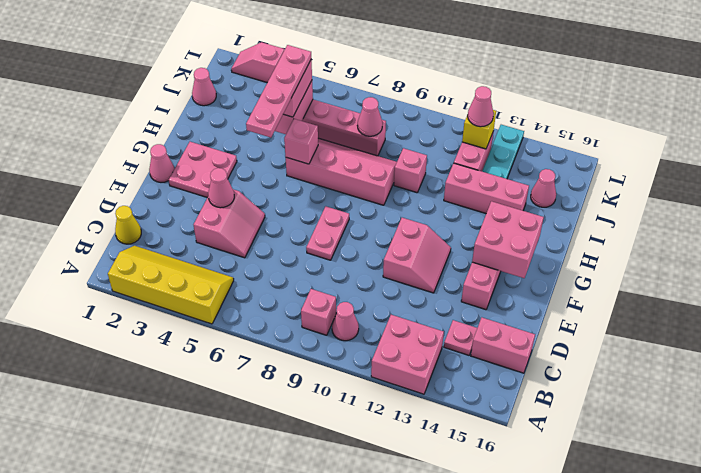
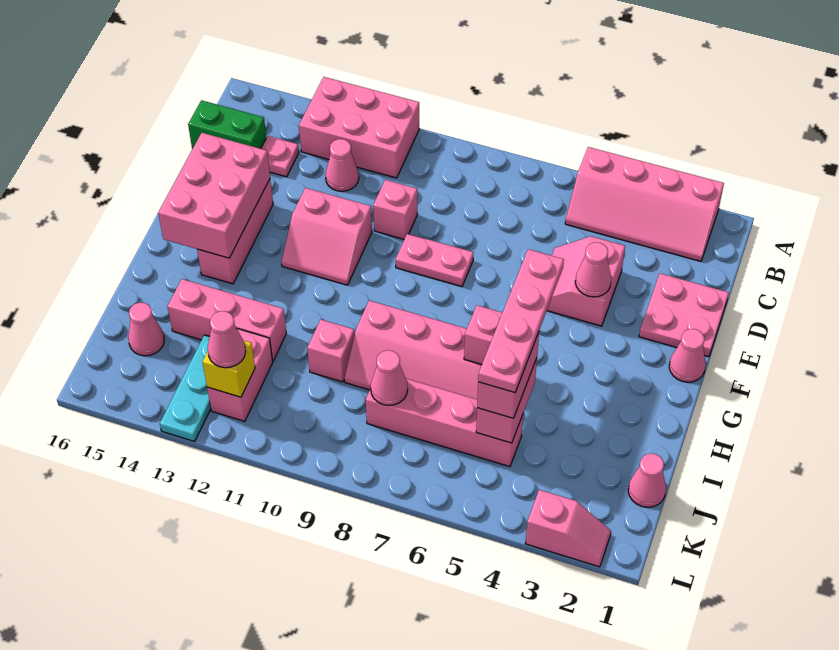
yellow slope A2:B5 level 1 top A -> pink slope A2:B5 level 1 top A
pink brick A12:B13 level 1 -> pink brick A11:B13 level 1
pink brick B9 level 1 -> pink brick D10 level 1
pink cone B10 level 1 -> pink cone C12 level 1
yellow cone C1 level 1 -> none
pink brick C15:C16 level 1 -> green brick C15:C16 level 1
pink plate E8:F8 level 1 -> pink plate E8:E9 level 1
pink slope E11:F12 level 1 top 11 -> pink slope E11:F12 level 1 top E
pink plate F2:G3 level 1 -> pink plate D1:E2 level 1
pink brick F14:G15 level 2 -> pink brick E14:G15 level 2

